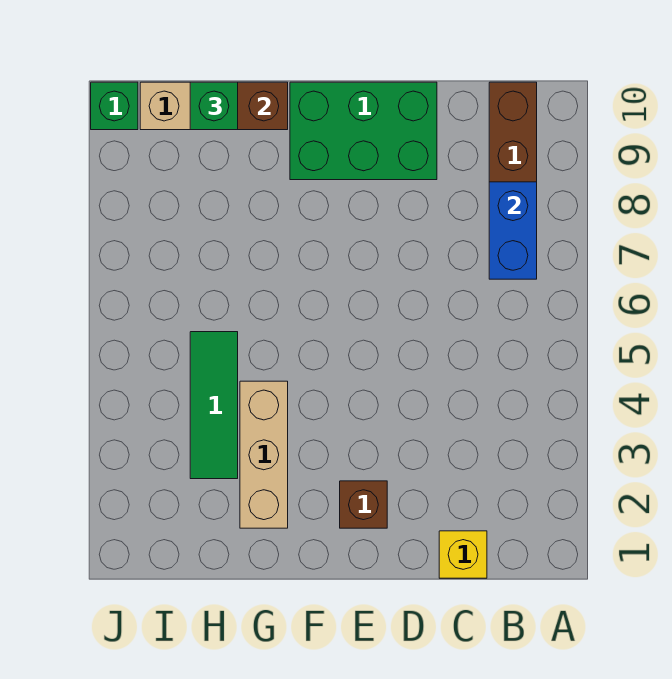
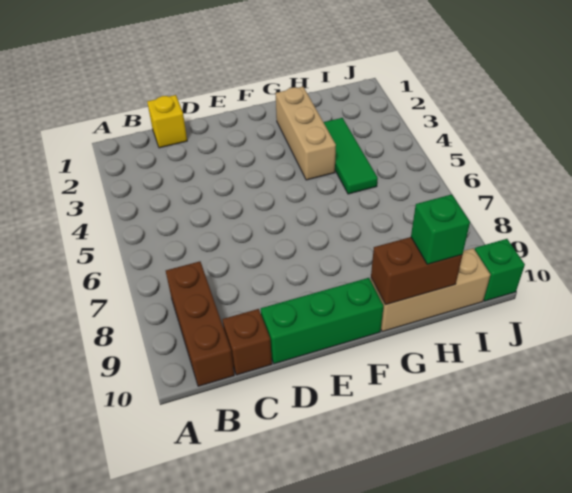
blue brick B7:B8 level 2 -> none
green brick D9:F10 level 1 -> green brick D10:F10 level 1
brown brick E2 level 1 -> brown brick C10 level 1

